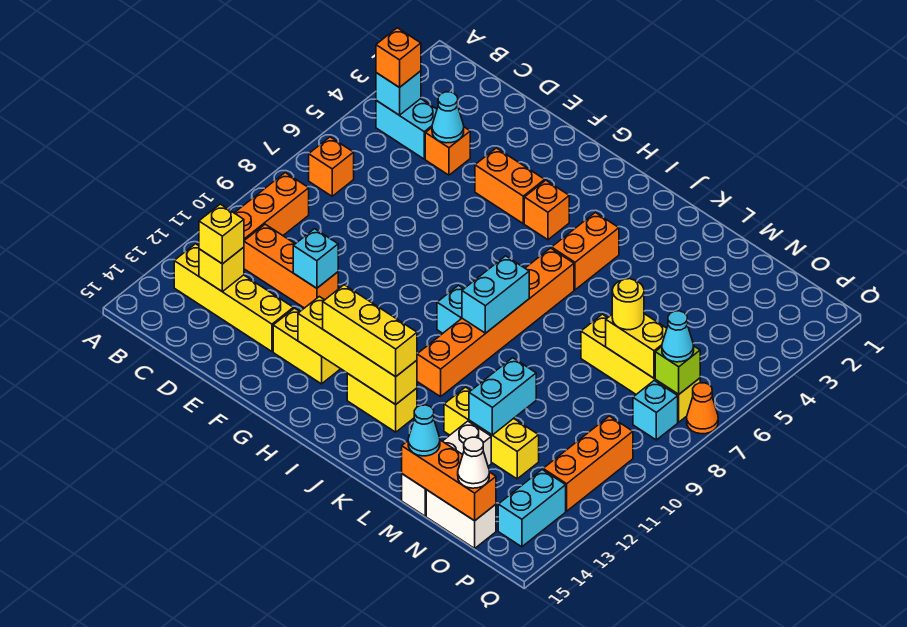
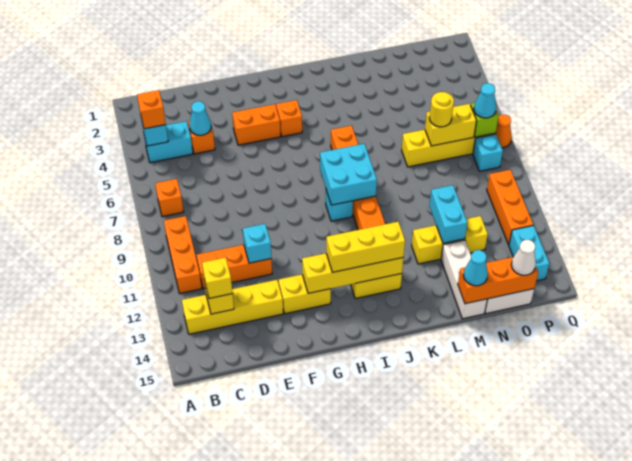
orange brick J4:J5 level 1 -> none
cyan brick J8:J9 level 2 -> cyan brick I8:J9 level 2

